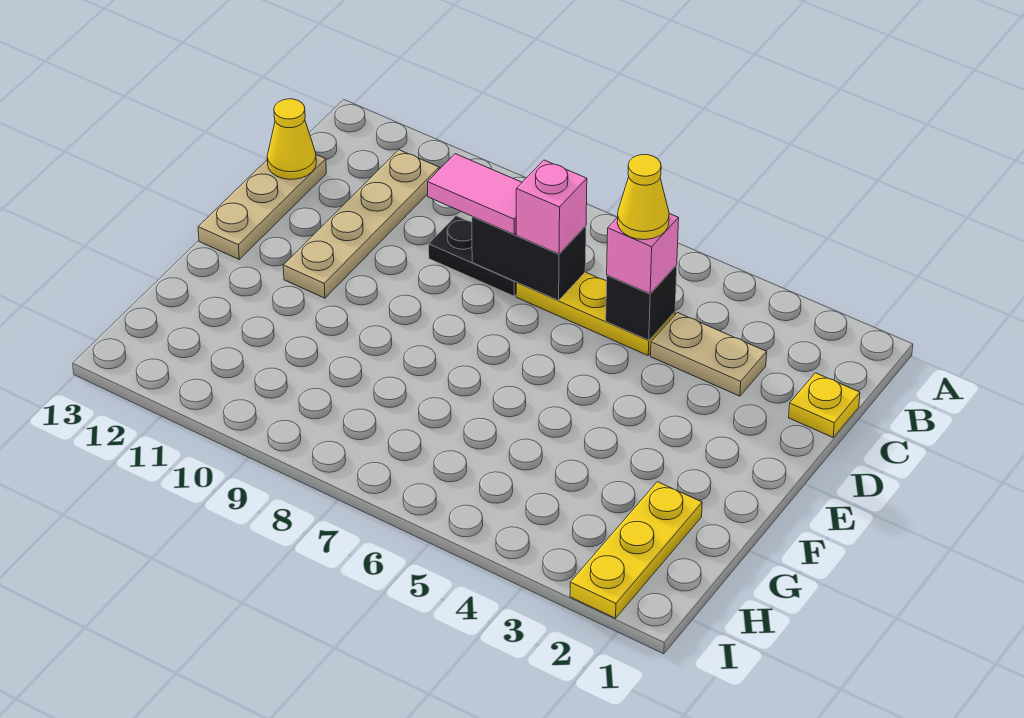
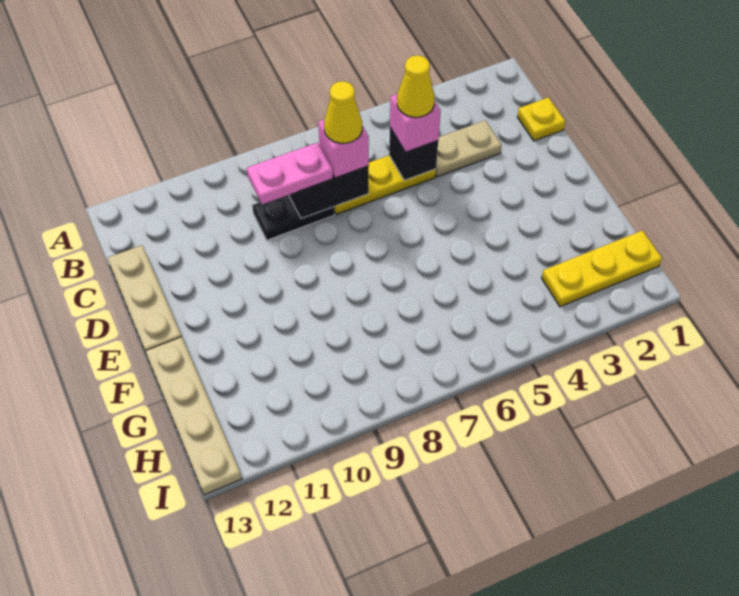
tan plate B11:E11 level 1 -> tan plate F13:I13 level 1
pink tile C8:C9 level 3 -> pink plate C8:C9 level 3
yellow cone C13 level 2 -> yellow cone C7 level 4
yellow plate G2:I2 level 1 -> yellow plate H1:H3 level 1

